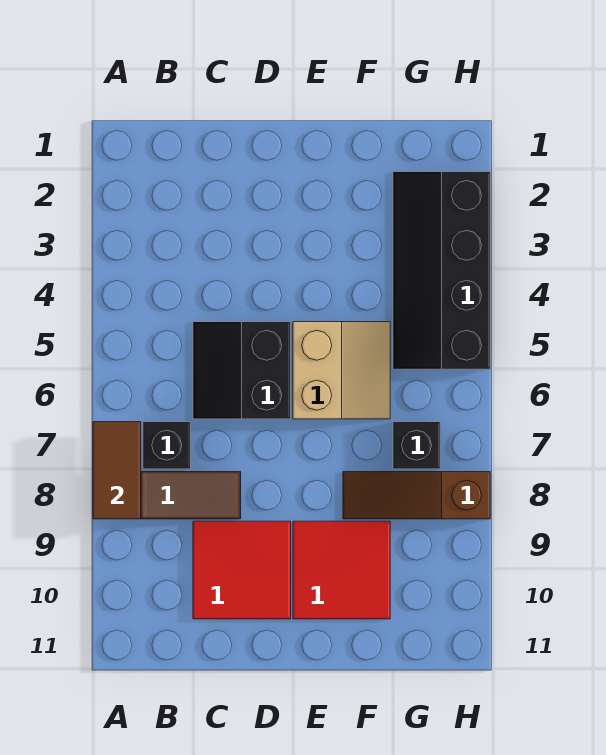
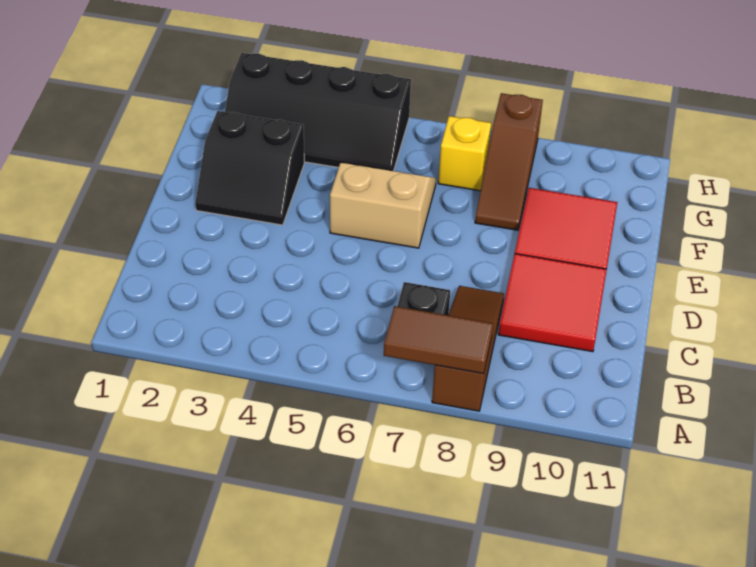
black slope C5:D6 level 1 top D -> black slope E2:F3 level 1 top F
black brick G7 level 1 -> yellow brick G7 level 1

